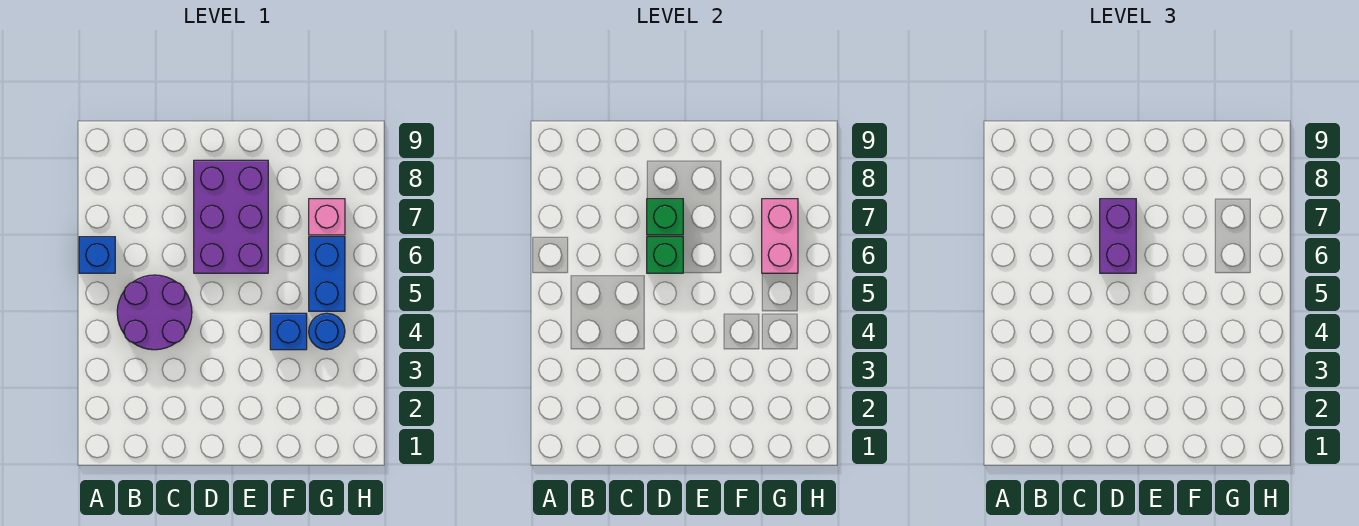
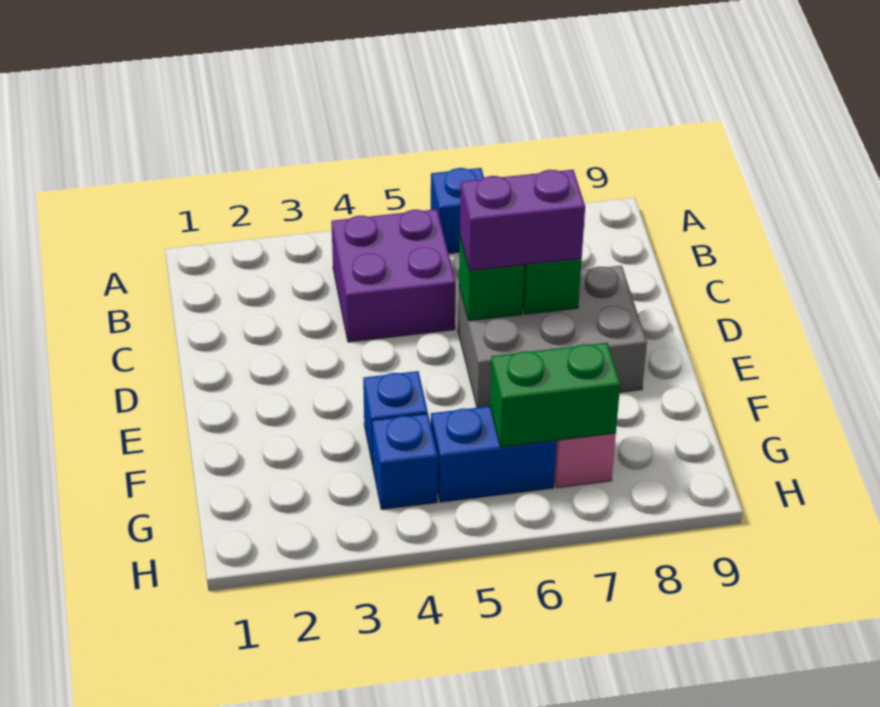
purple round brick B4:C5 level 1 -> purple brick B4:C5 level 1
purple brick D6:E8 level 1 -> grey brick D6:E8 level 1
blue round brick G4 level 1 -> blue brick G4 level 1
pink brick G6:G7 level 2 -> green brick G6:G7 level 2

